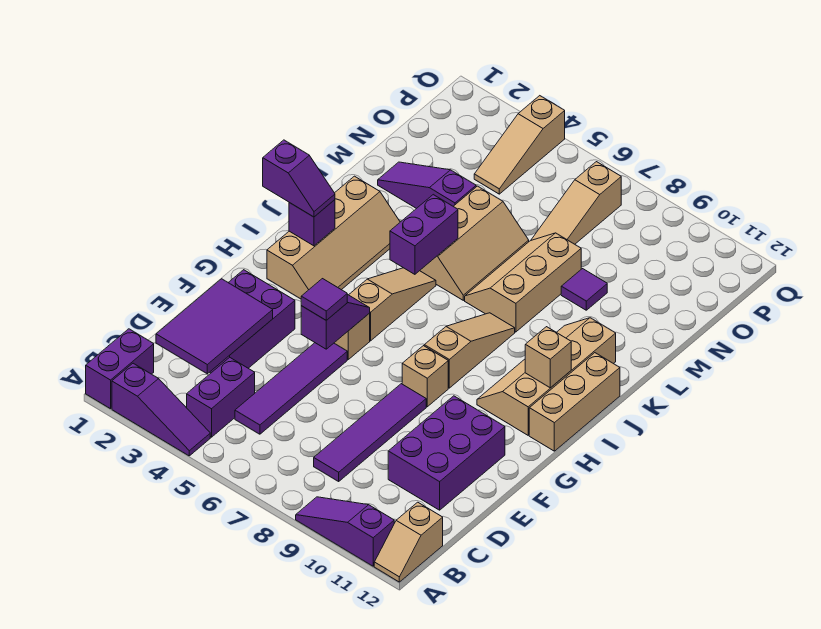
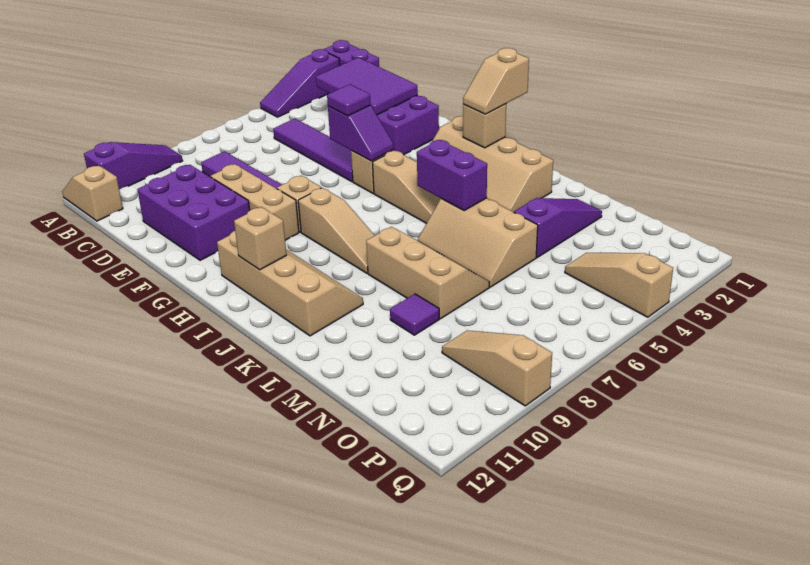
purple brick B4:C4 level 1 -> none
tan brick H12:J12 level 1 -> tan brick E9:G9 level 1
purple slope I1:I2 level 3 top 1 -> tan slope I1:I2 level 3 top 1
purple brick I2 level 2 -> tan brick I2 level 2
tan slope N7:P7 level 1 top P -> tan slope O9:Q9 level 1 top Q

